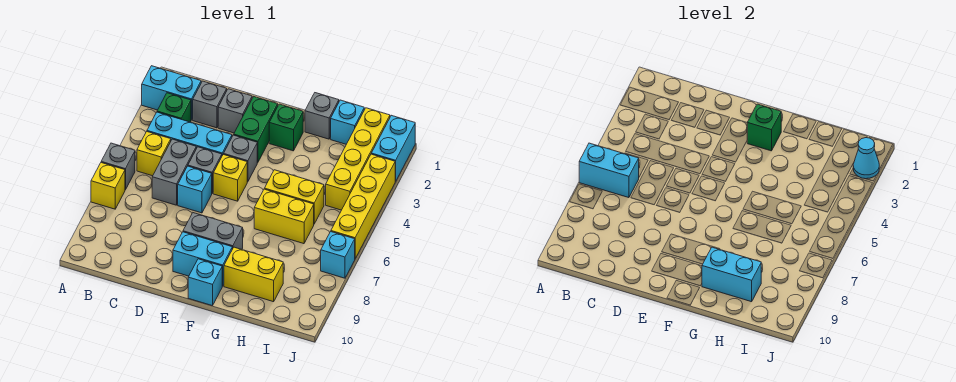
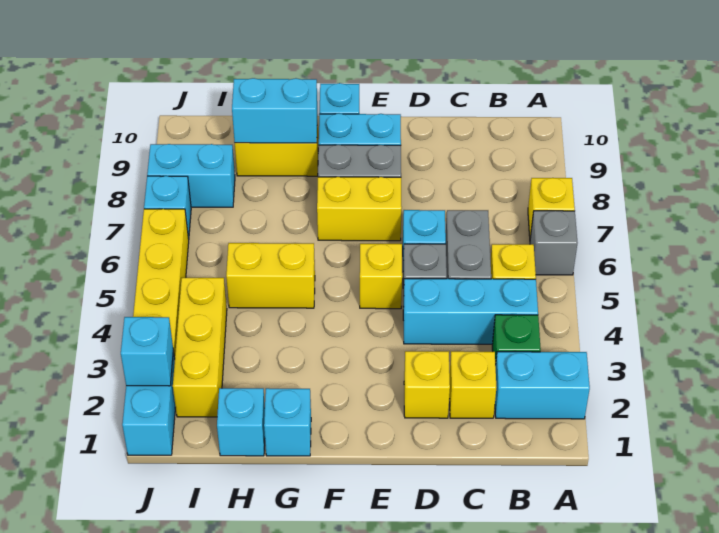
cyan brick A6:B6 level 2 -> cyan brick I8:J8 level 1
grey brick C2 level 1 -> yellow brick C2 level 1
grey brick D2 level 1 -> yellow brick D2 level 1
green brick E2:E3 level 1 -> none
grey brick E4 level 1 -> none
green brick F2 level 1 -> none
green brick F2 level 2 -> none
grey brick G1 level 1 -> cyan brick G1 level 1
yellow brick G6:H6 level 1 -> yellow brick E7:F7 level 1
yellow brick I1:I4 level 1 -> yellow brick I2:I4 level 1
cyan cone J2 level 2 -> cyan brick J2 level 2

